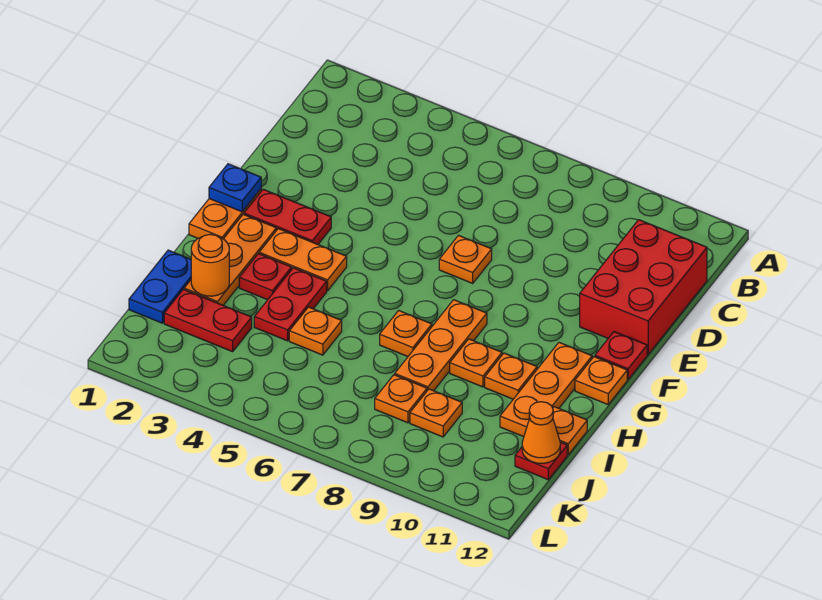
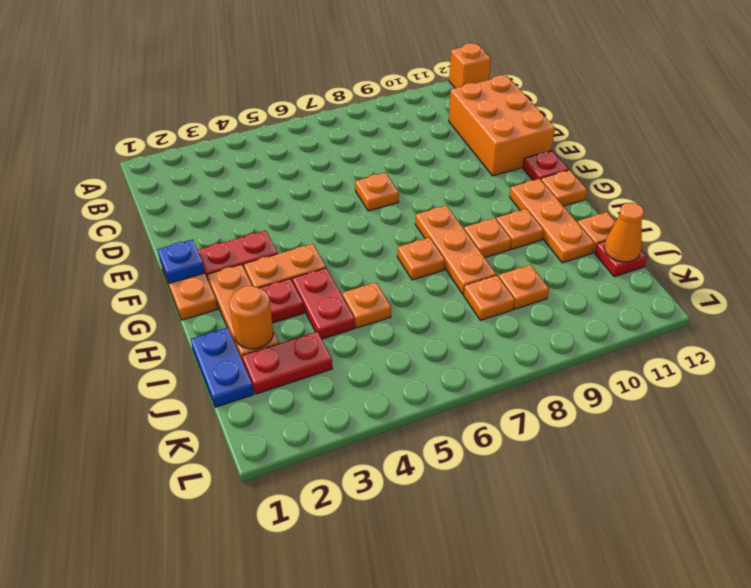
none -> orange brick A12 level 1
red brick C11:E12 level 1 -> orange brick C11:E12 level 1

